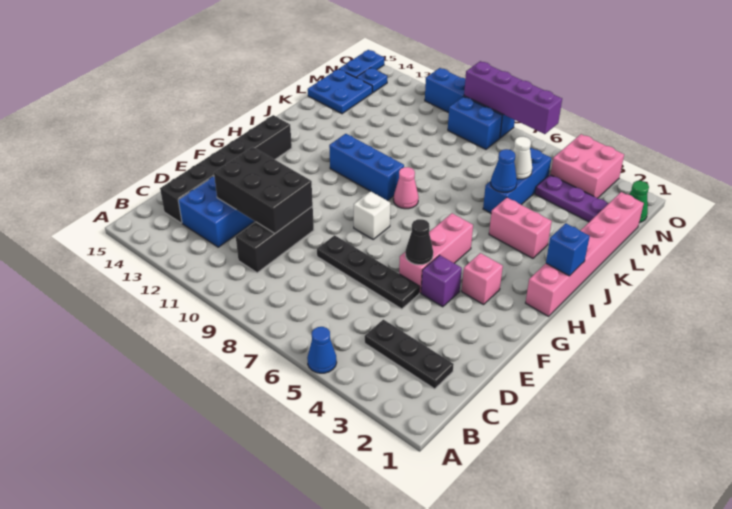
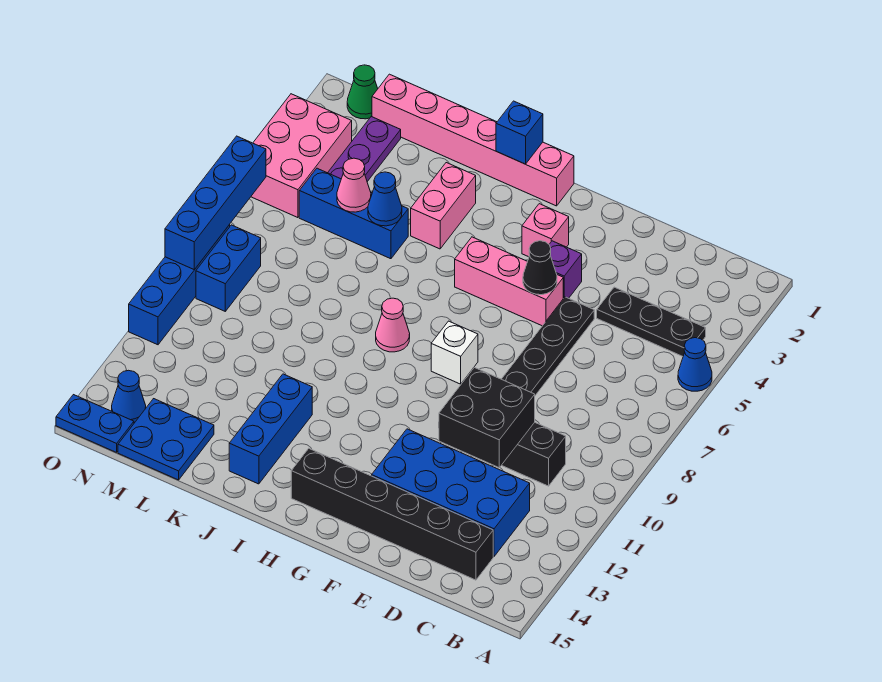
black plate C2:C4 level 1 -> black plate B4:D4 level 1
black brick D10:E12 level 2 -> black brick D10:E11 level 2
blue brick I9:I11 level 1 -> blue brick J12:J14 level 1
white cone L5 level 2 -> pink cone L5 level 2
pink brick N3:O4 level 1 -> pink brick N3:O5 level 1
blue plate N14 level 1 -> blue cone N14 level 1
purple brick O6:O9 level 2 -> blue brick O6:O9 level 2

